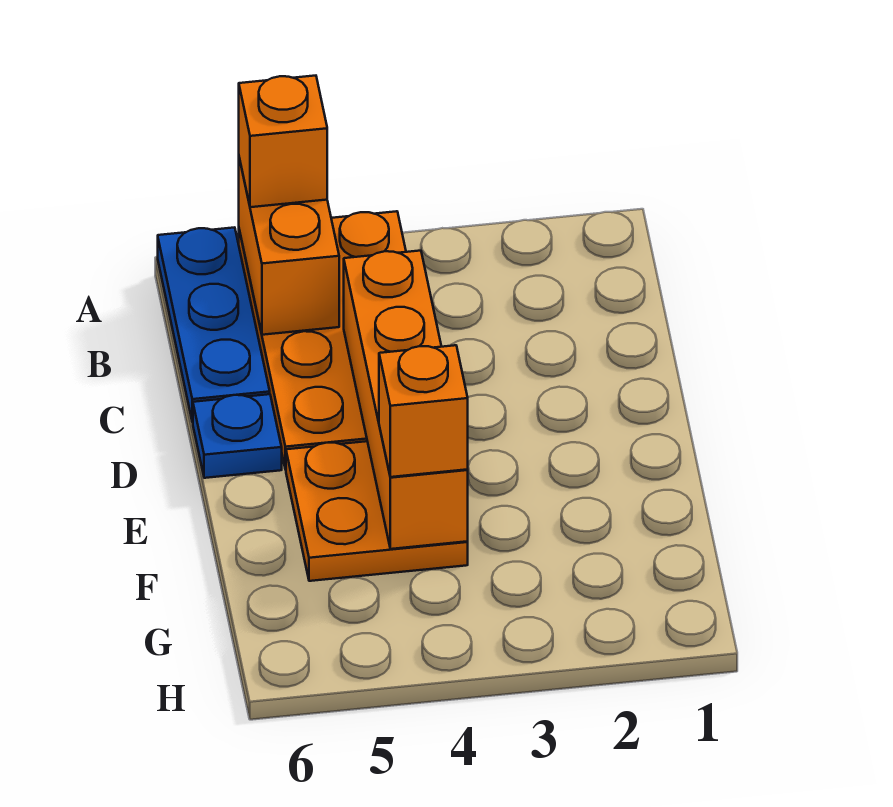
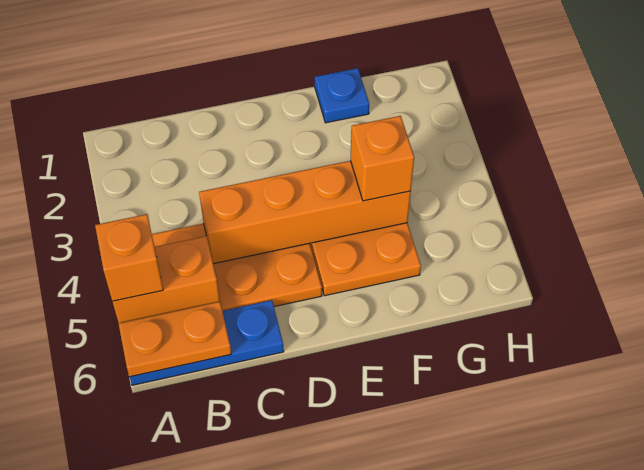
none -> orange plate A6:B6 level 2
blue plate D6 level 1 -> blue plate F1 level 1

